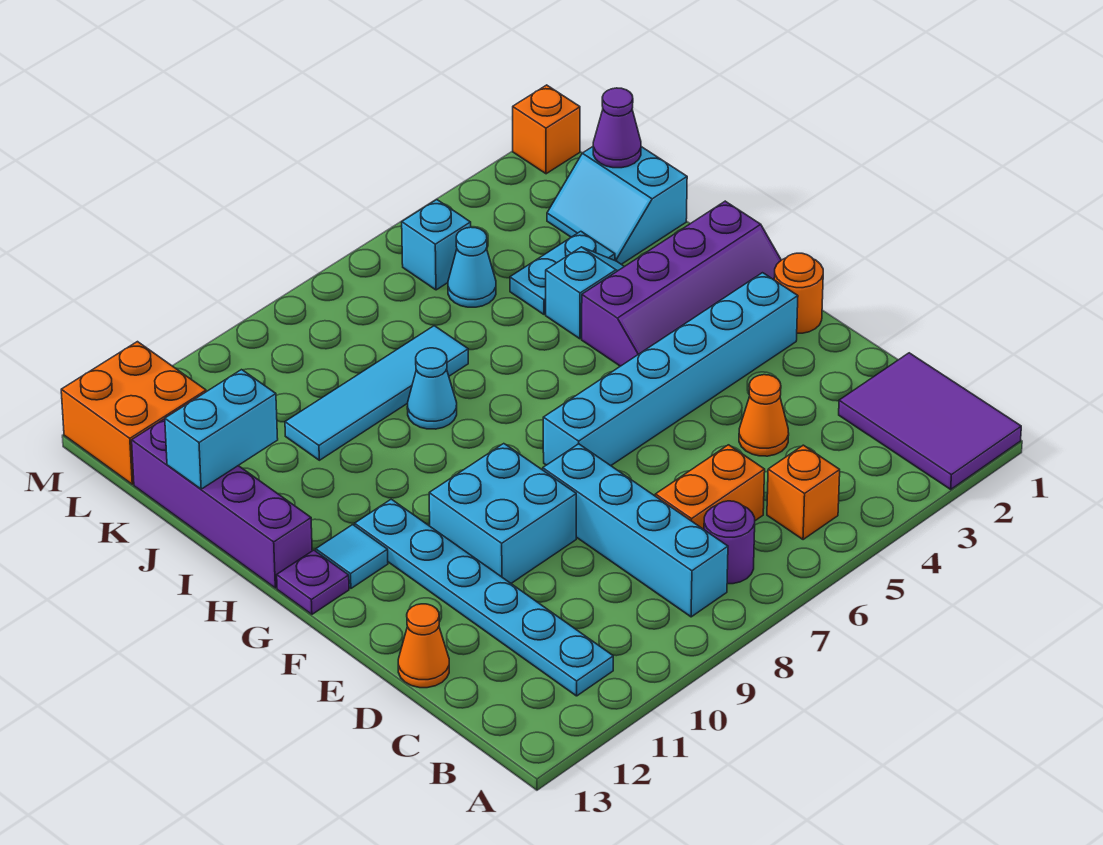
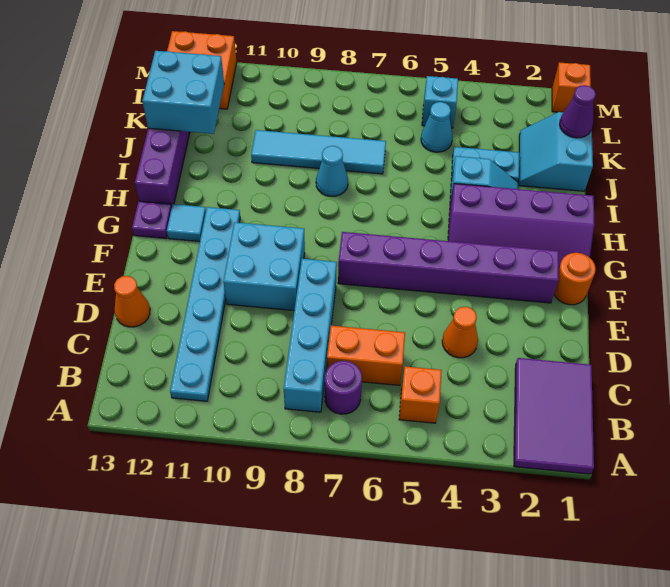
cyan brick F2:F7 level 1 -> purple brick F2:F7 level 1
cyan brick J12:J13 level 2 -> cyan brick J12:K13 level 2

